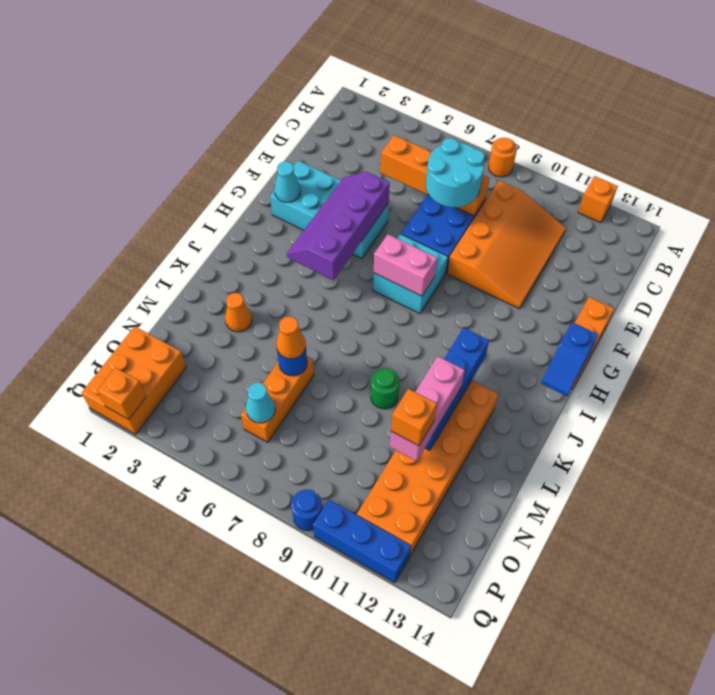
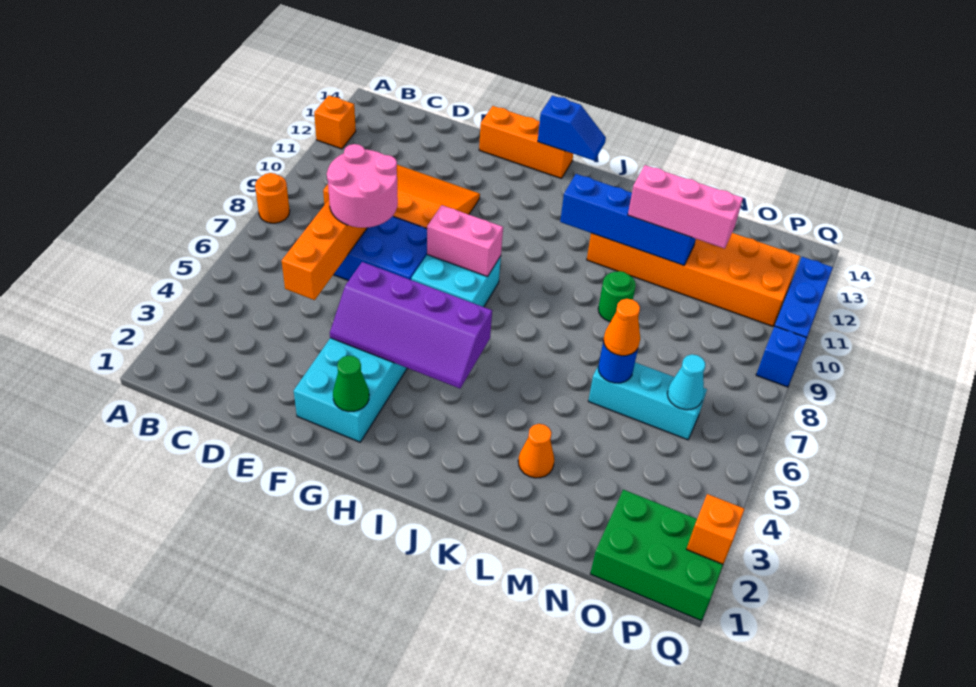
cyan round brick D7:E8 level 3 -> pink round brick D7:E8 level 3
cyan cone G2 level 2 -> green cone G2 level 2
pink brick H7:H8 level 2 -> pink brick G8:H8 level 2
orange brick M6:O6 level 1 -> cyan brick M6:O6 level 1
orange brick N11 level 4 -> none
orange brick O1:Q2 level 1 -> green brick O1:Q2 level 1
blue round brick Q9 level 1 -> blue brick Q9 level 1

